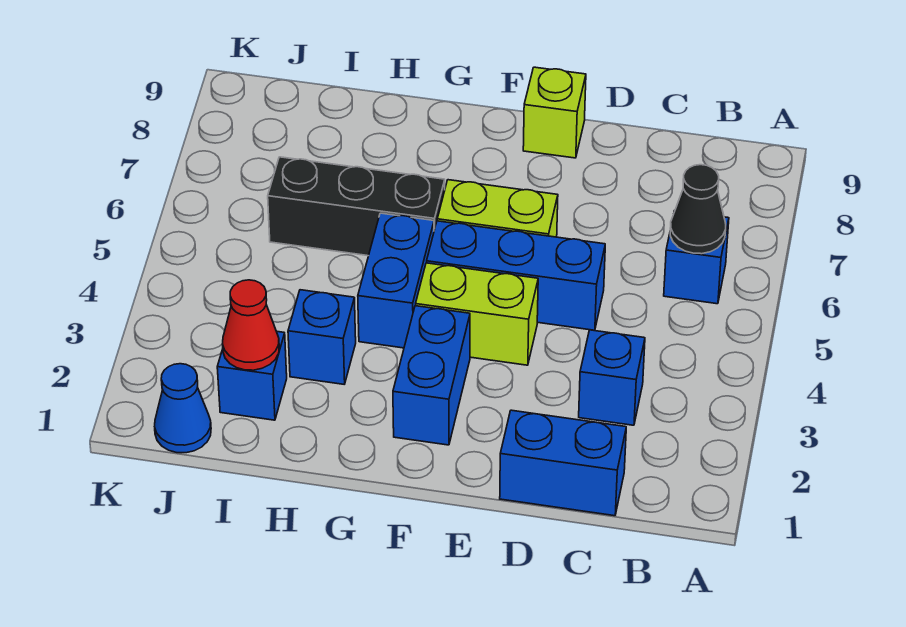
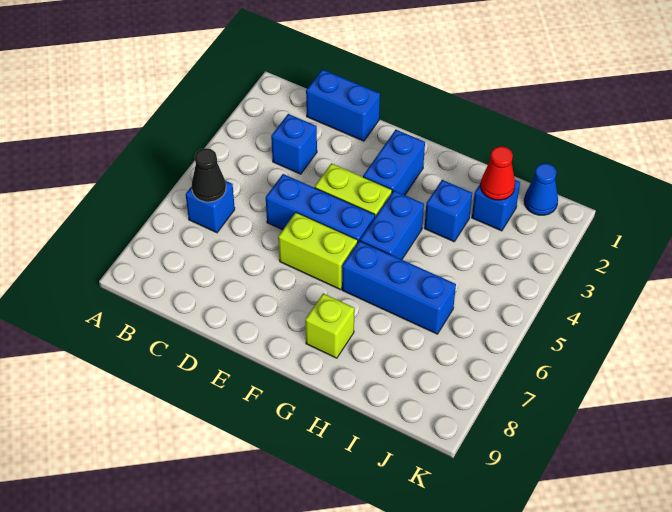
lime brick E9 level 1 -> lime brick G8 level 1
black brick G6:I6 level 1 -> blue brick G6:I6 level 1

